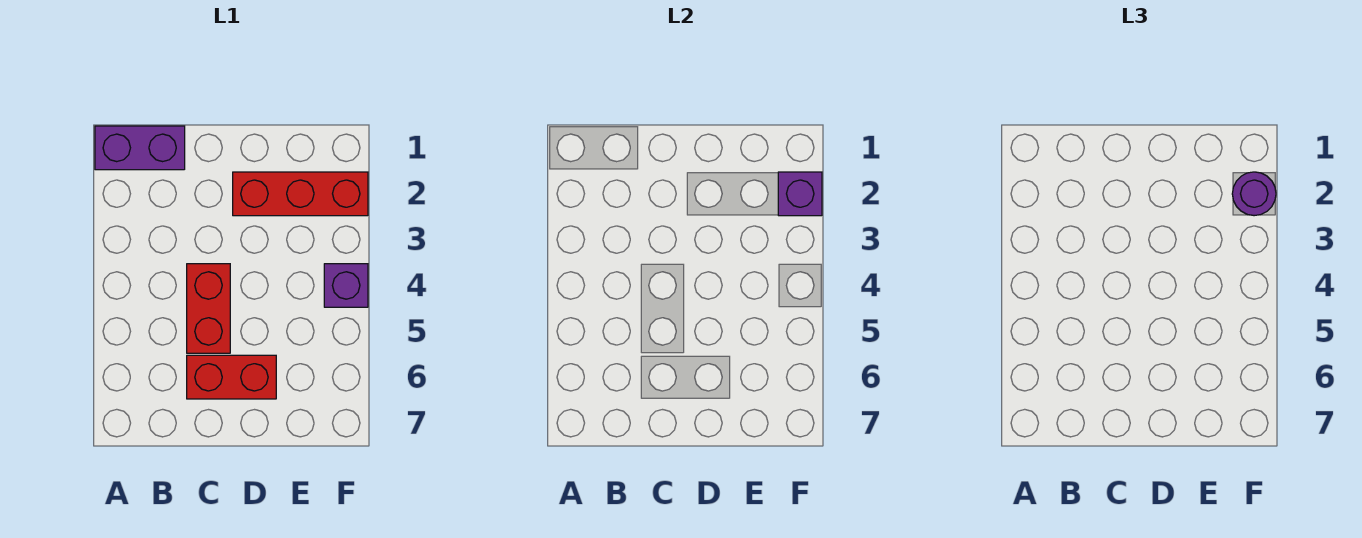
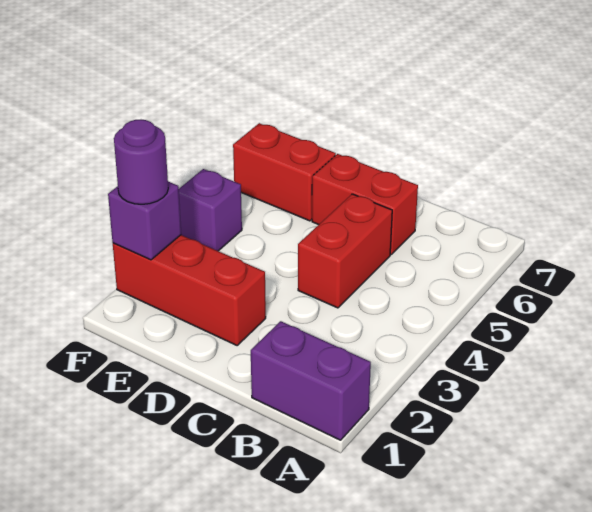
none -> red brick E6:F6 level 1

